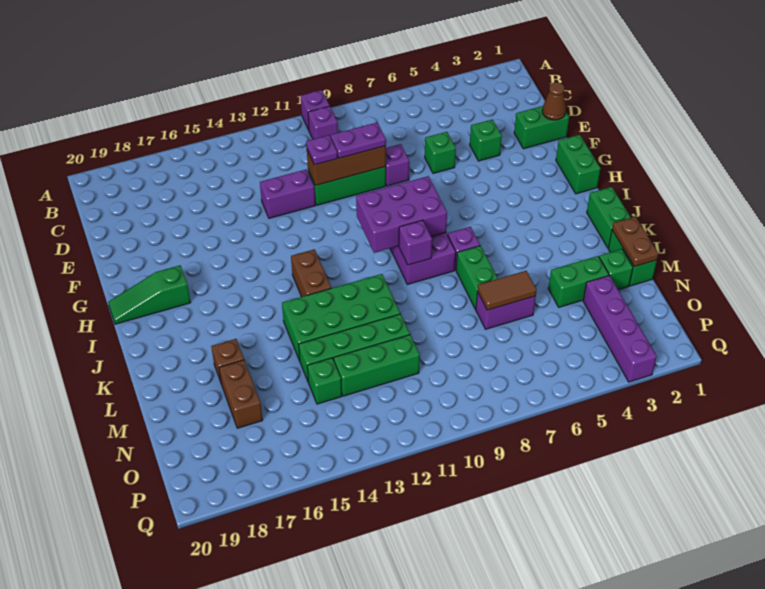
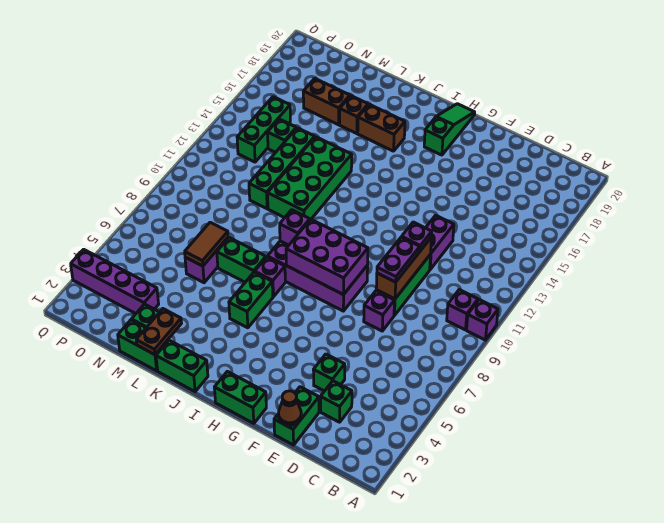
green brick E6 level 1 -> green brick D3 level 1
purple brick H8:I10 level 2 -> purple brick G8:I9 level 2
brown brick I13:J13 level 1 -> brown brick J17:K17 level 1
brown plate L1:M1 level 2 -> brown plate L1:L2 level 2
green brick M3:M4 level 1 -> green brick J5:J6 level 1
green brick N11:N13 level 1 -> green brick O13:O15 level 1

